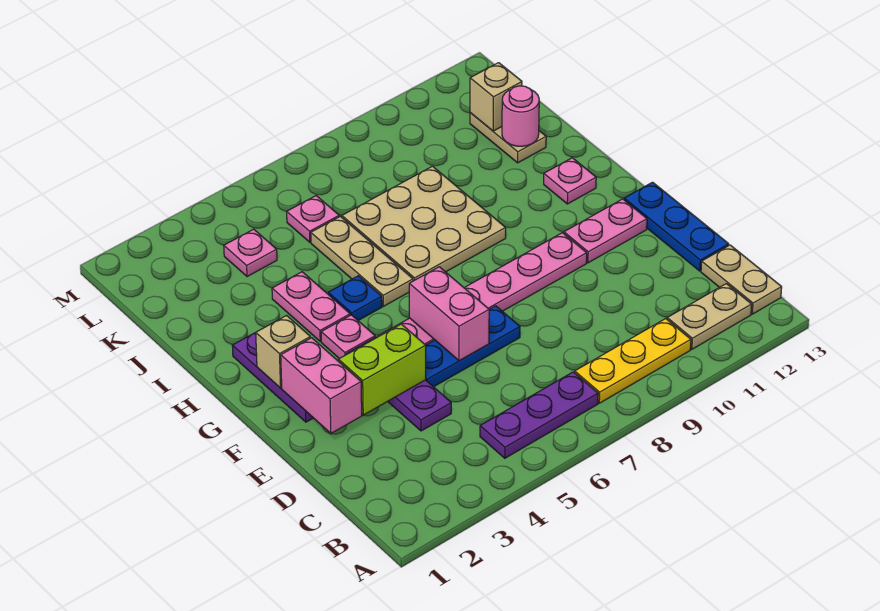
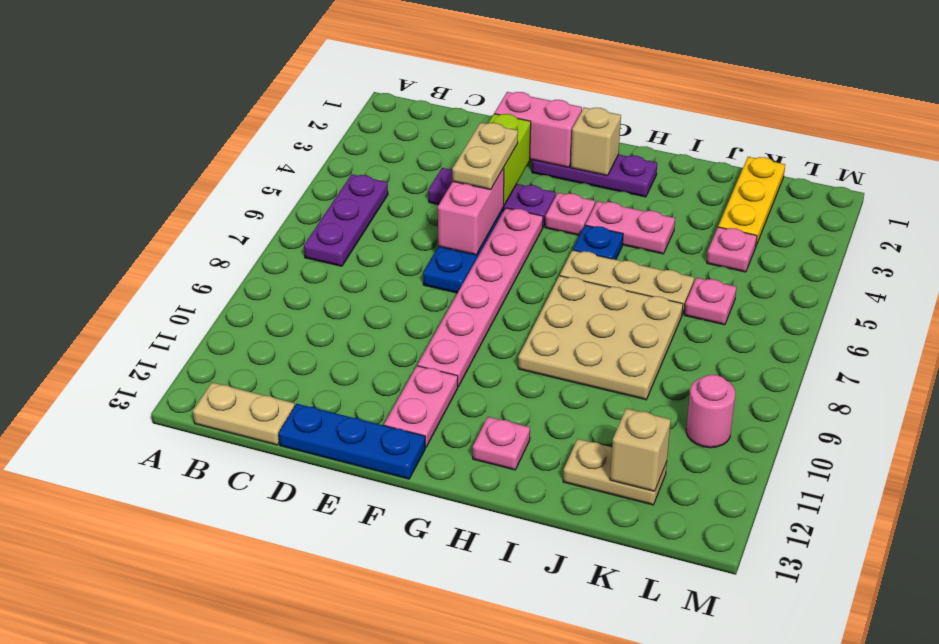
yellow plate B8:B10 level 1 -> yellow plate K1:K3 level 1
tan plate B11:B12 level 1 -> tan plate E4:E5 level 3
pink brick E6:F6 level 2 -> pink brick E5:E6 level 2
pink round brick J12 level 2 -> pink round brick L10 level 1

